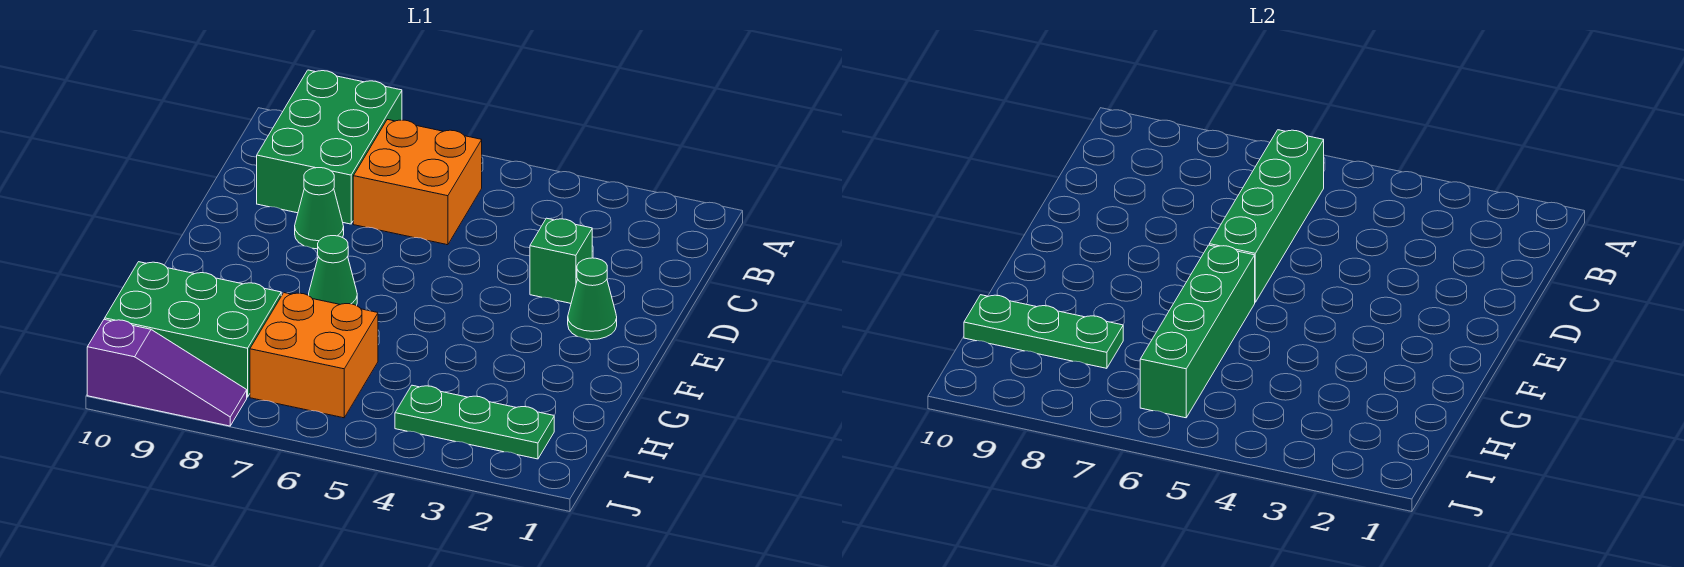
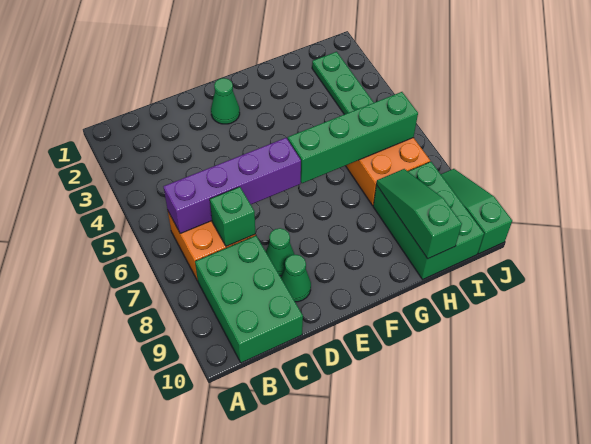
green brick A8:C9 level 1 -> green brick B8:C10 level 1
green brick B6:E6 level 2 -> purple brick B6:E6 level 2
green brick D3 level 1 -> green brick C7 level 2
green cone F7 level 1 -> green cone D9 level 1
green plate H8:H10 level 2 -> green slope H8:H10 level 2 top 10
purple slope J8:J10 level 1 top 10 -> green slope J8:J10 level 1 top 10

